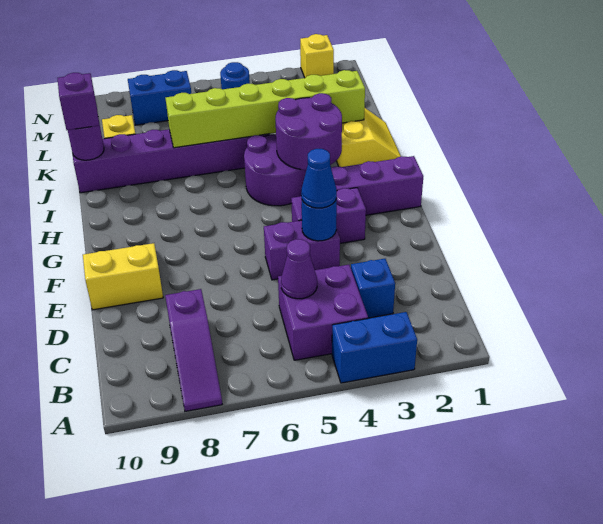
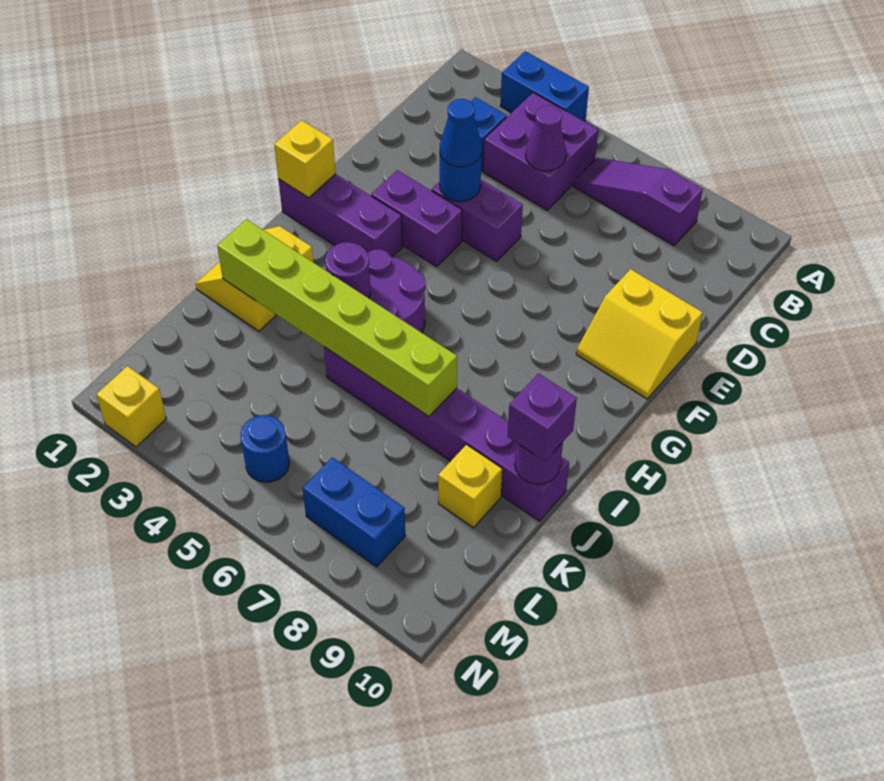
purple slope A8:C8 level 1 top C -> purple slope B6:B8 level 1 top 8
none -> yellow brick G1 level 2
purple round brick H3:I4 level 2 -> purple round brick I4 level 2

